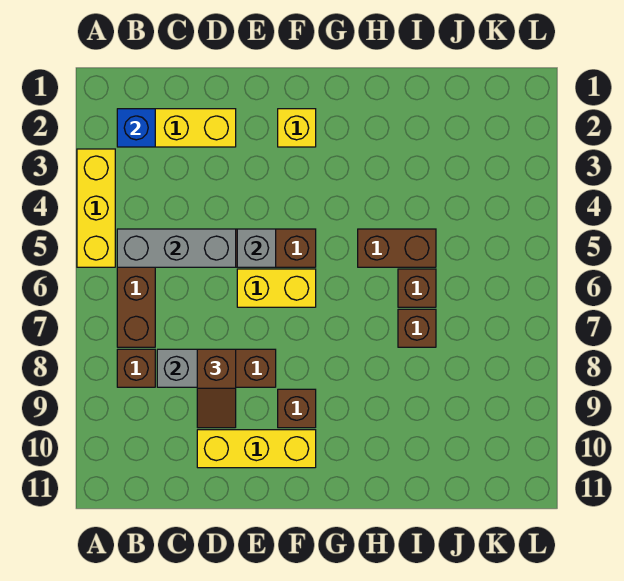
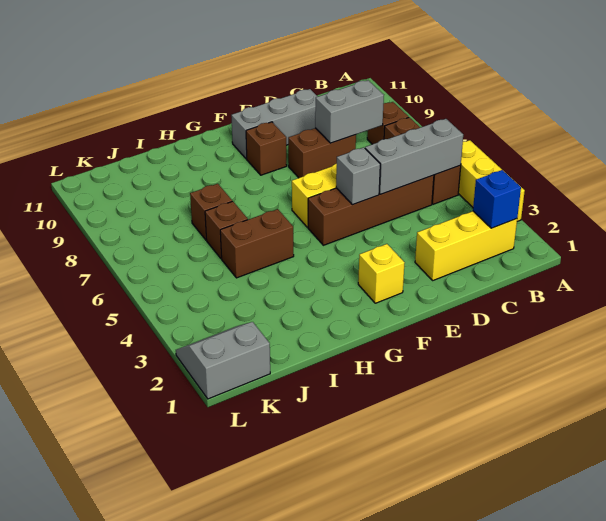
brown slope D8:D9 level 3 top 8 -> none
yellow brick D10:F10 level 1 -> grey brick D10:F10 level 1
none -> grey slope K1:L2 level 1 top 1

